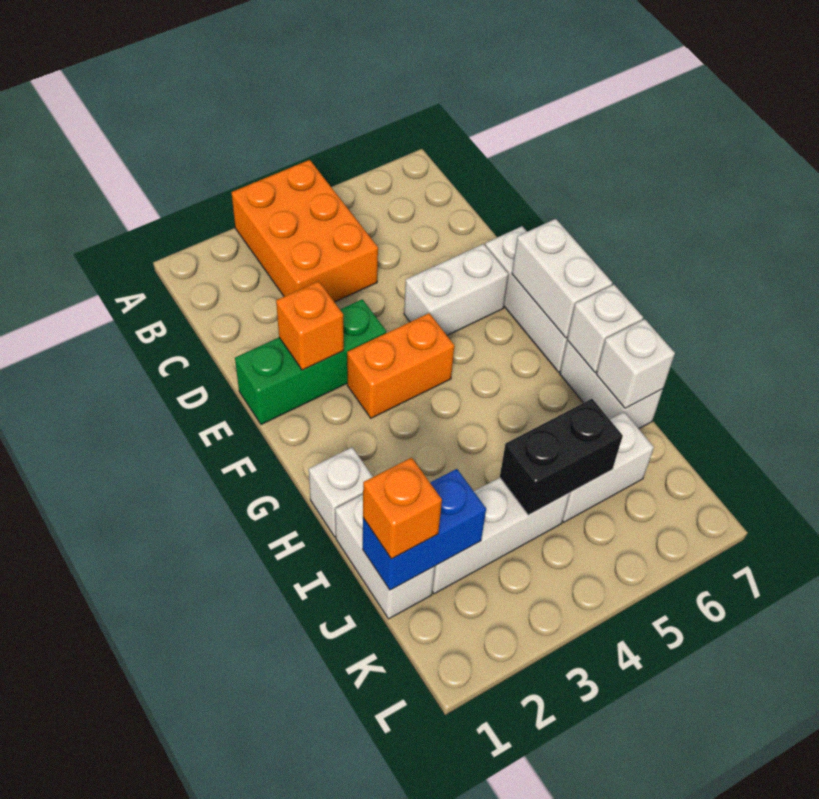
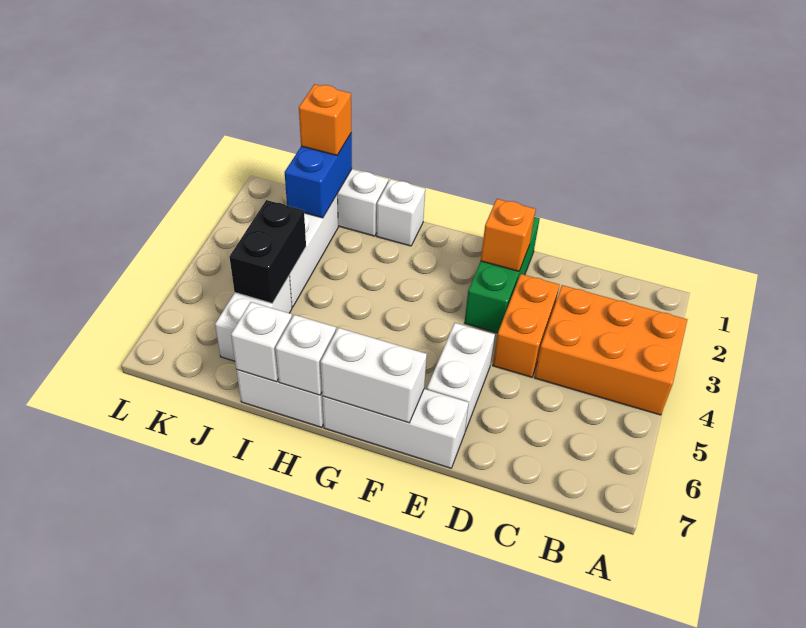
orange brick F3:F4 level 1 -> orange brick D3:D4 level 1

